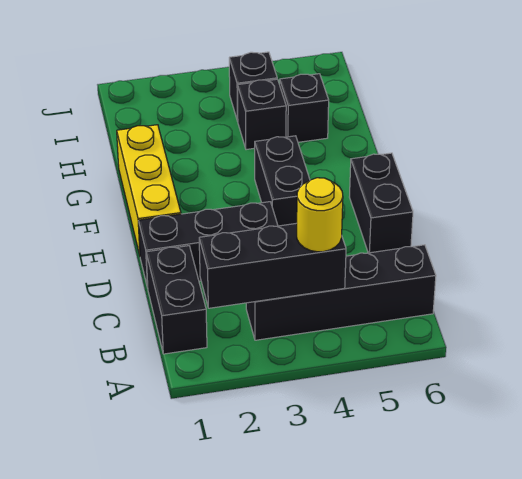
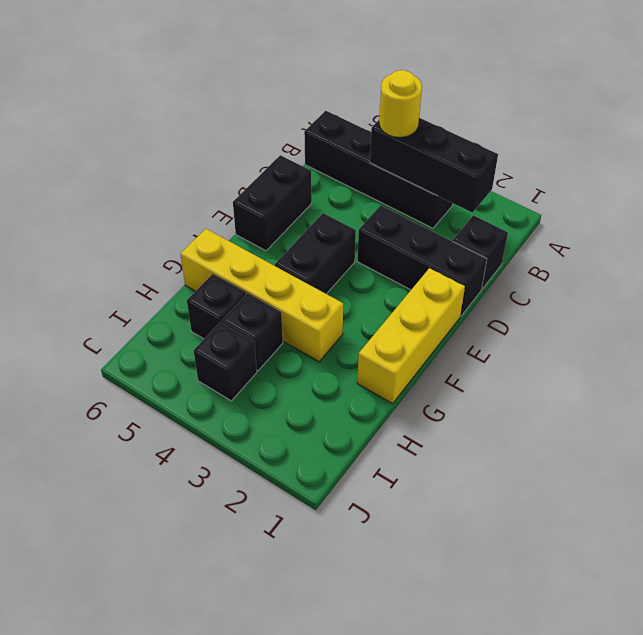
black brick B1:C1 level 1 -> black brick C1 level 1
none -> yellow brick G3:G6 level 1

